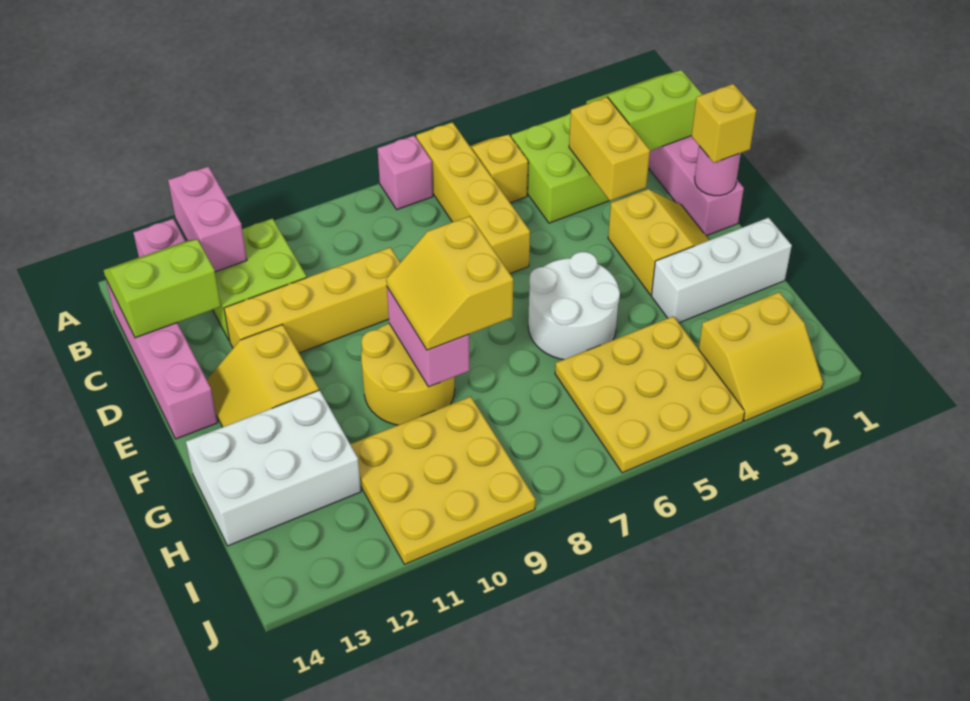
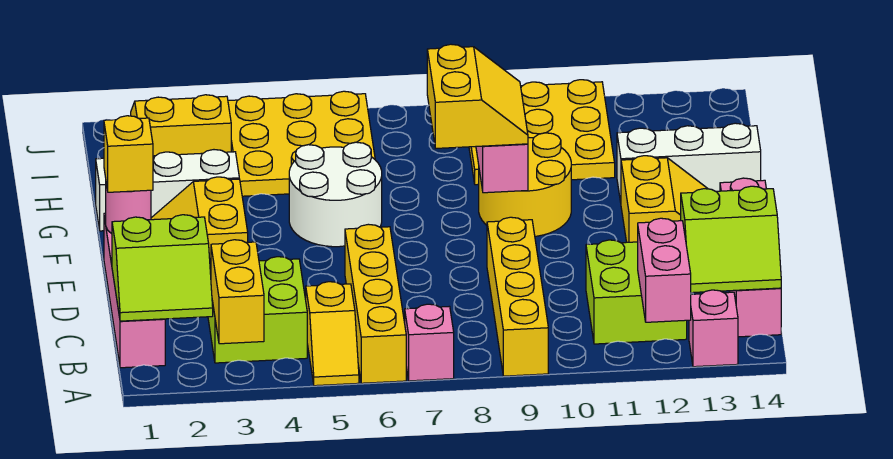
yellow brick C3:D3 level 2 -> yellow brick A3:B3 level 2
yellow brick D9:D12 level 1 -> yellow brick A9:D9 level 1
white brick G12:H14 level 1 -> white brick G12:G14 level 1

